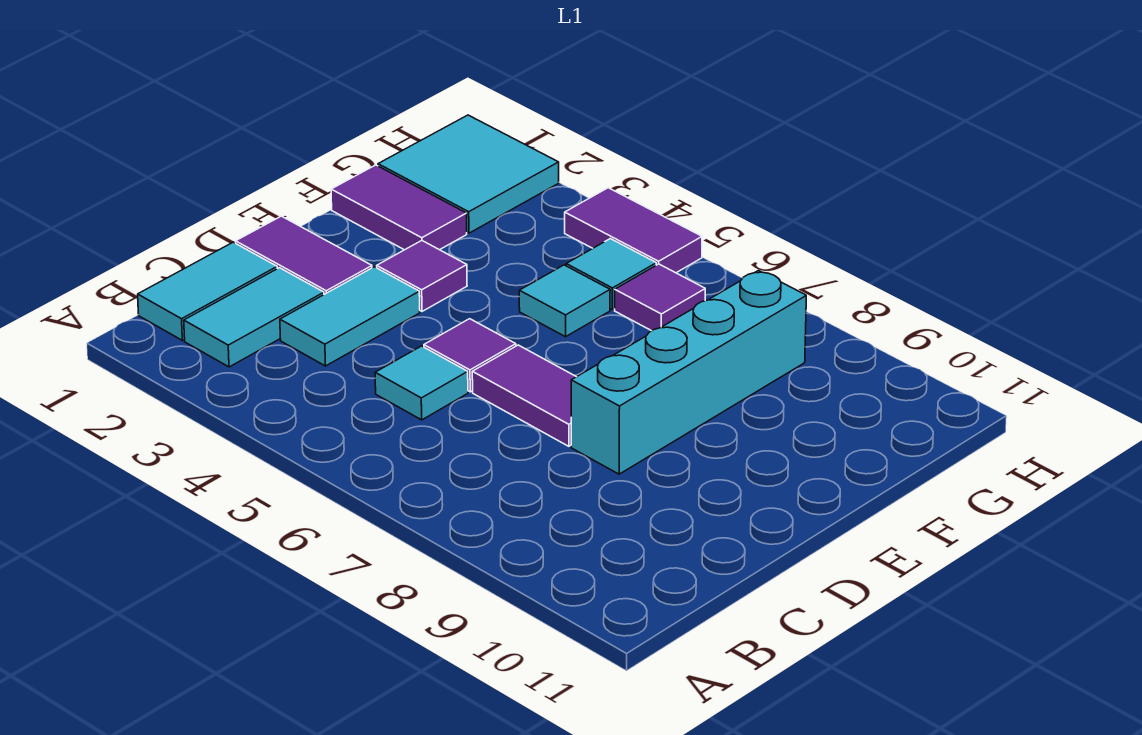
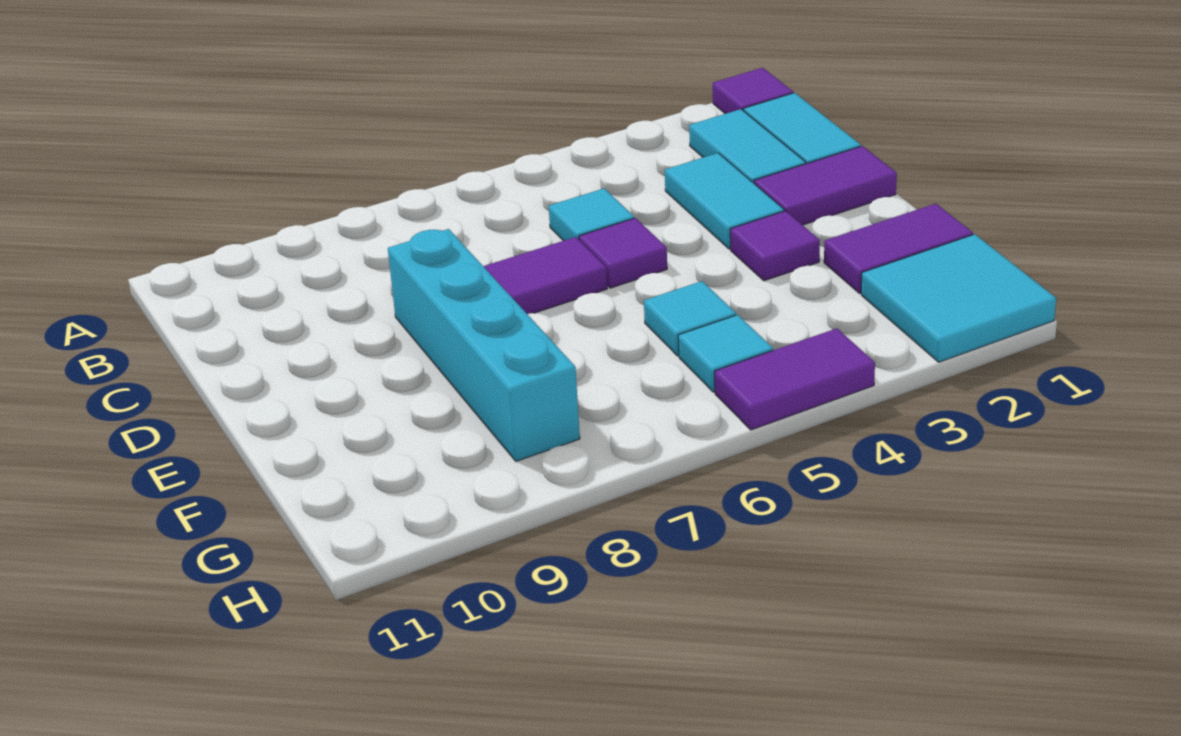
purple tile G6 level 1 -> purple tile A1 level 1

